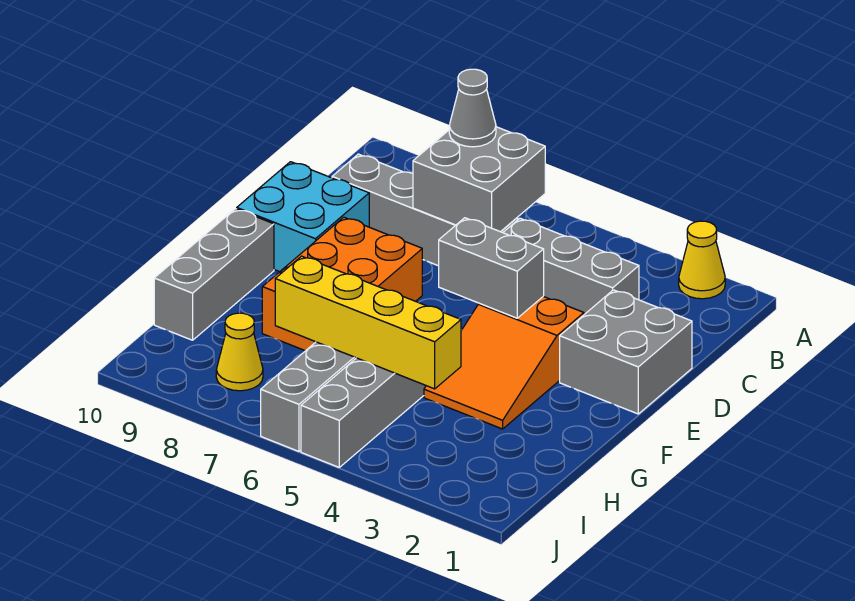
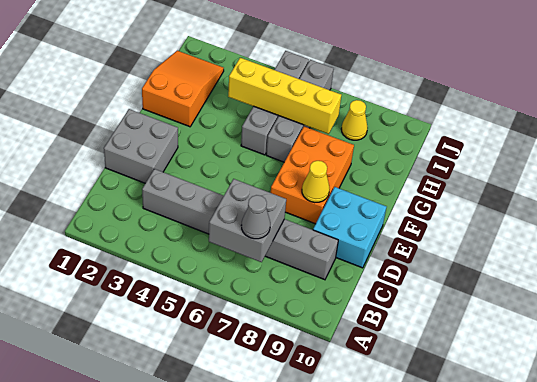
yellow cone A2 level 1 -> yellow cone E8 level 2
orange slope E3:G4 level 1 top E -> orange slope G1:I2 level 1 top G
grey brick E4:E5 level 2 -> none
grey brick F10:H10 level 1 -> none

